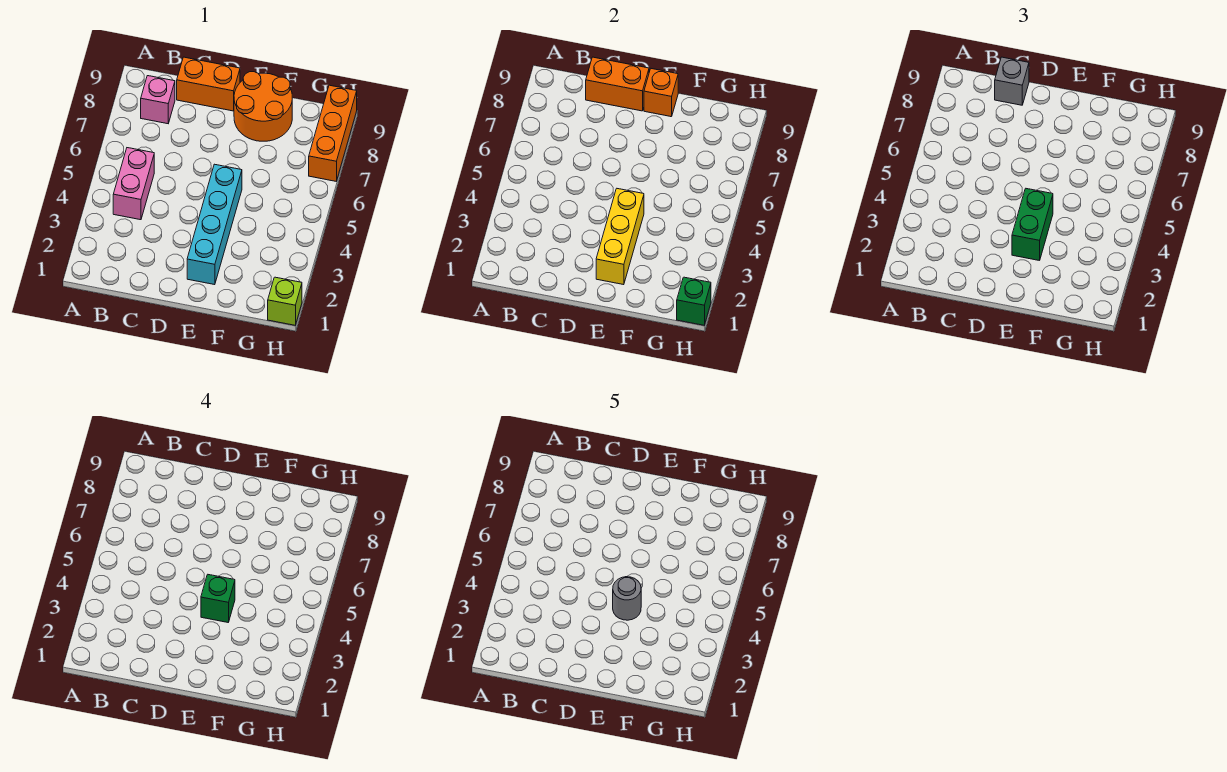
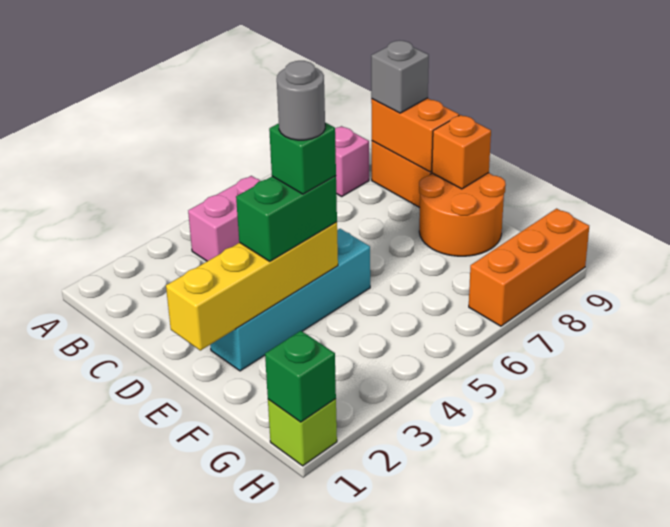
yellow brick E2:E4 level 2 -> yellow brick E1:E4 level 2

